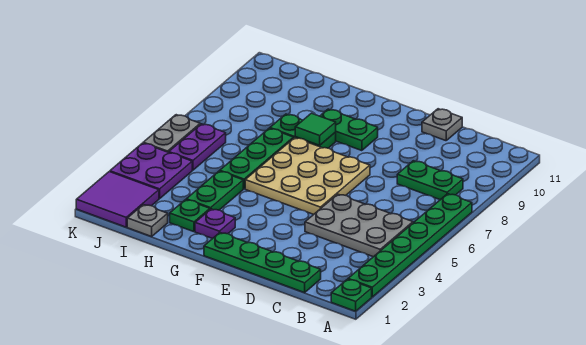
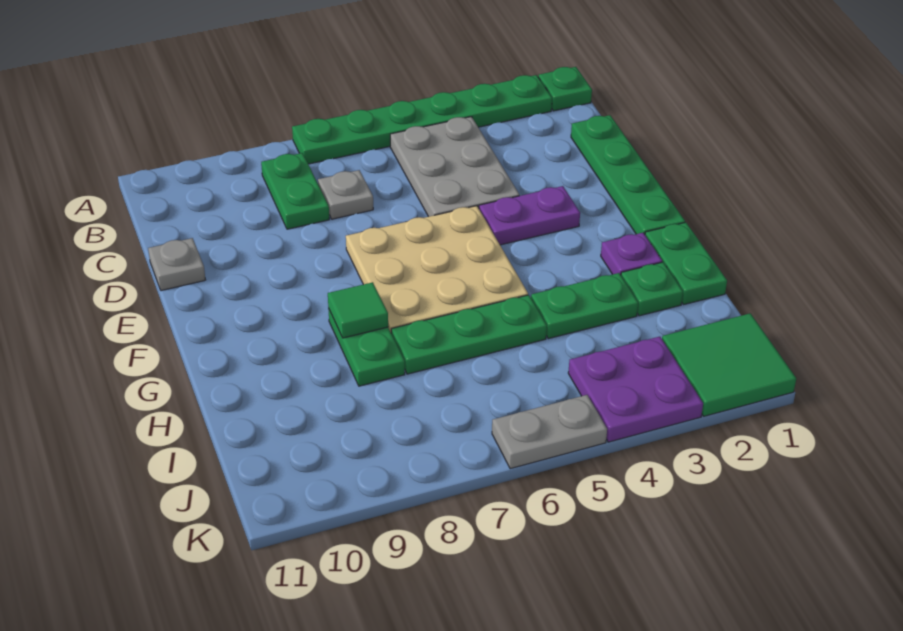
green plate F9:G9 level 1 -> green plate G1:H1 level 1
grey plate I1 level 1 -> grey plate C7 level 1
purple tile J1:K2 level 1 -> green tile J1:K2 level 1
purple plate J5:J6 level 1 -> purple plate E3:E4 level 1

